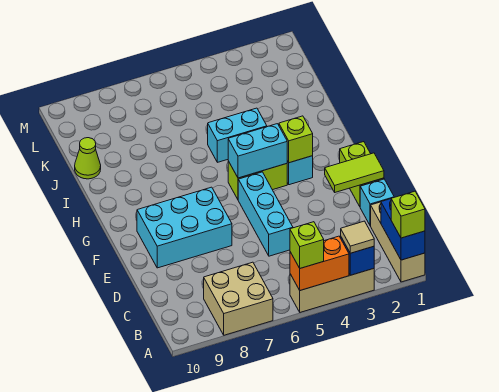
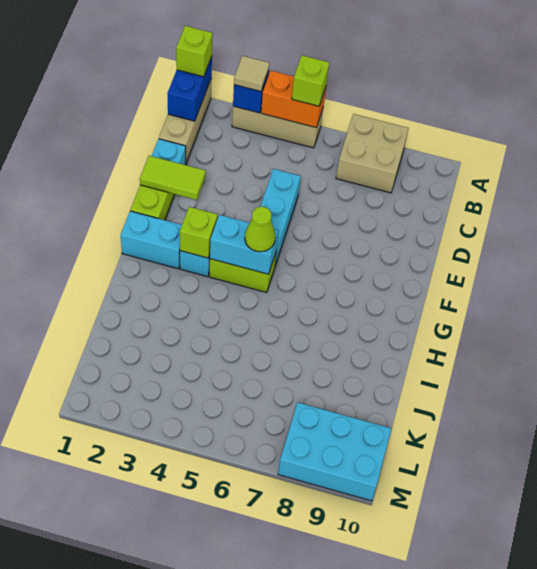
cyan brick E7:F9 level 1 -> cyan brick L8:M10 level 1
cyan brick I4:I5 level 1 -> cyan brick G1:G2 level 1
lime cone J10 level 1 -> lime cone G5 level 3

